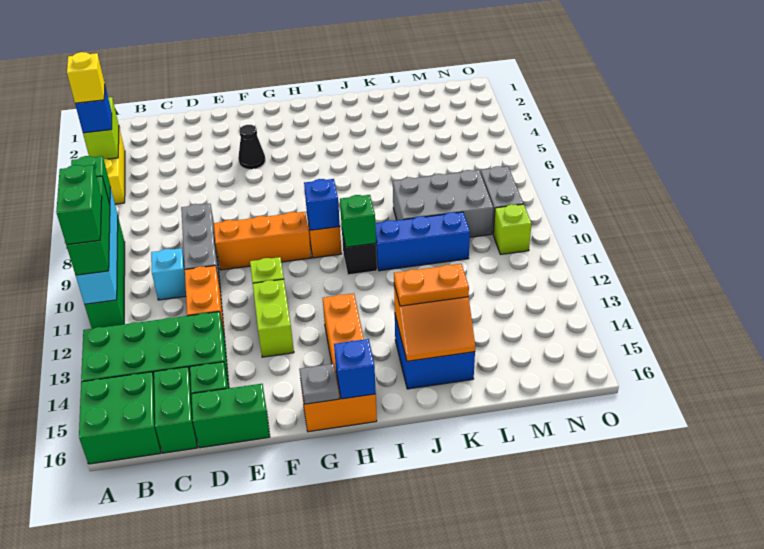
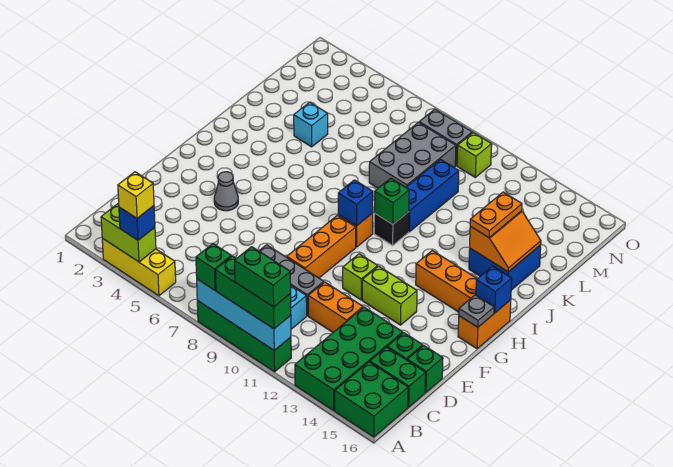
green brick D16:E16 level 1 -> green brick D16 level 1
black cone F4 level 1 -> grey cone F4 level 1
none -> cyan brick K4 level 1

